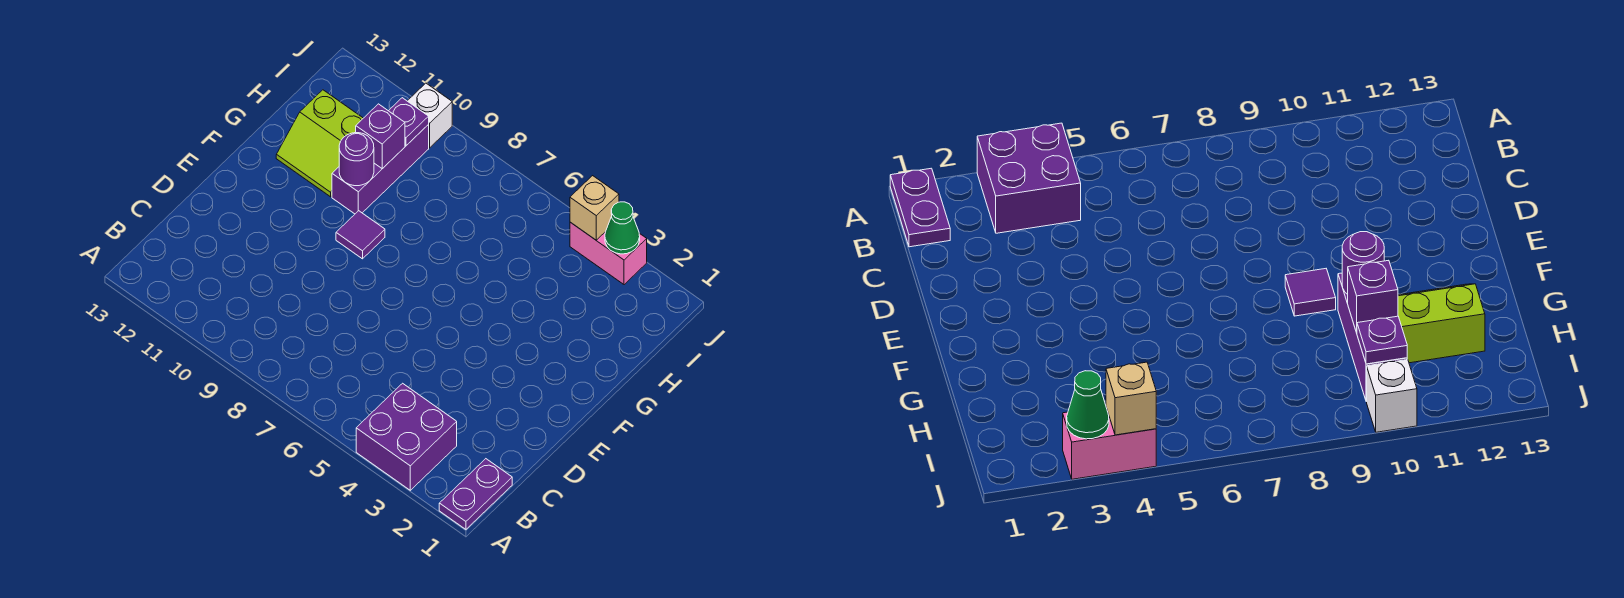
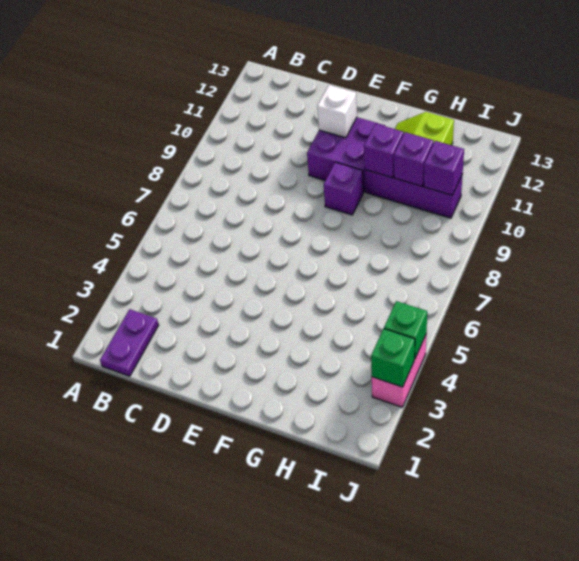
purple plate A1:B1 level 1 -> purple plate B1:B2 level 1
purple brick A3:B4 level 1 -> purple brick E10:F11 level 1
purple tile F9 level 1 -> purple brick F9 level 1
purple round brick G10 level 2 -> purple brick G10 level 2
purple plate I10 level 2 -> purple brick I10 level 2
green cone J3 level 2 -> green brick J3 level 2
tan brick J4 level 2 -> green brick J4 level 2
white brick J10 level 1 -> white brick E11 level 2

